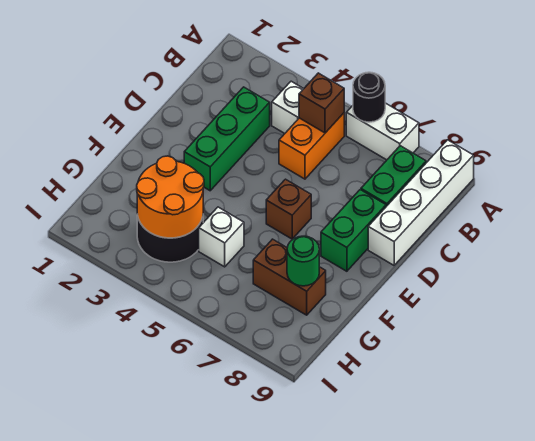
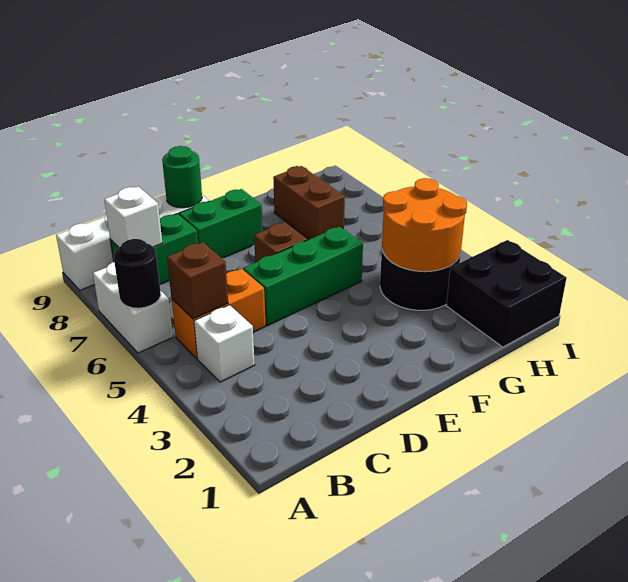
green brick C3:E3 level 1 -> green brick D5:F5 level 1
white brick G5 level 1 -> white brick B8 level 2
green round brick G8 level 2 -> green round brick D9 level 2
none -> black brick H1:I2 level 1

